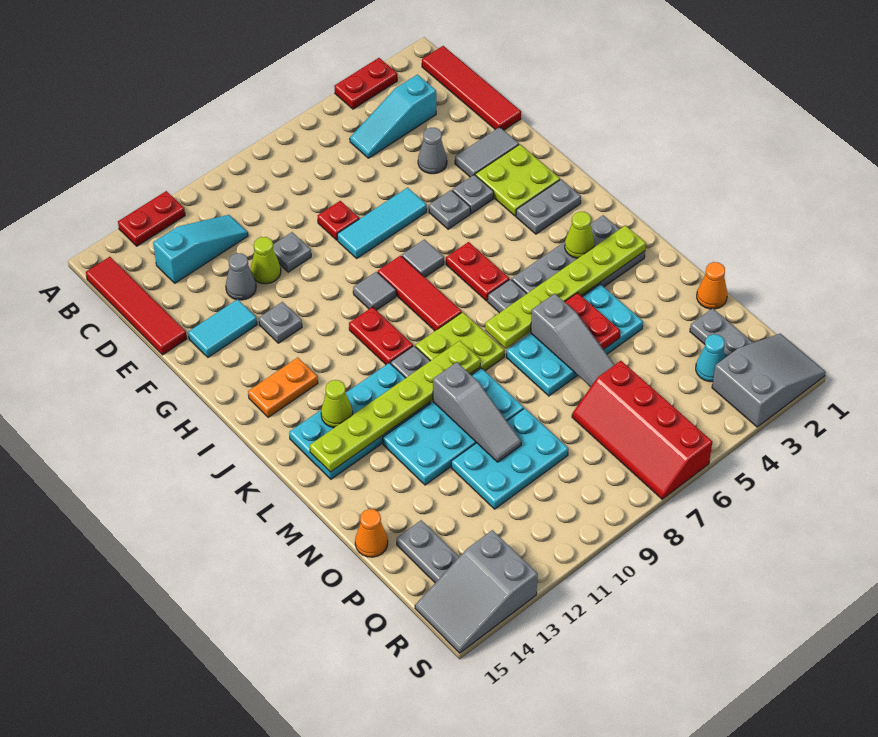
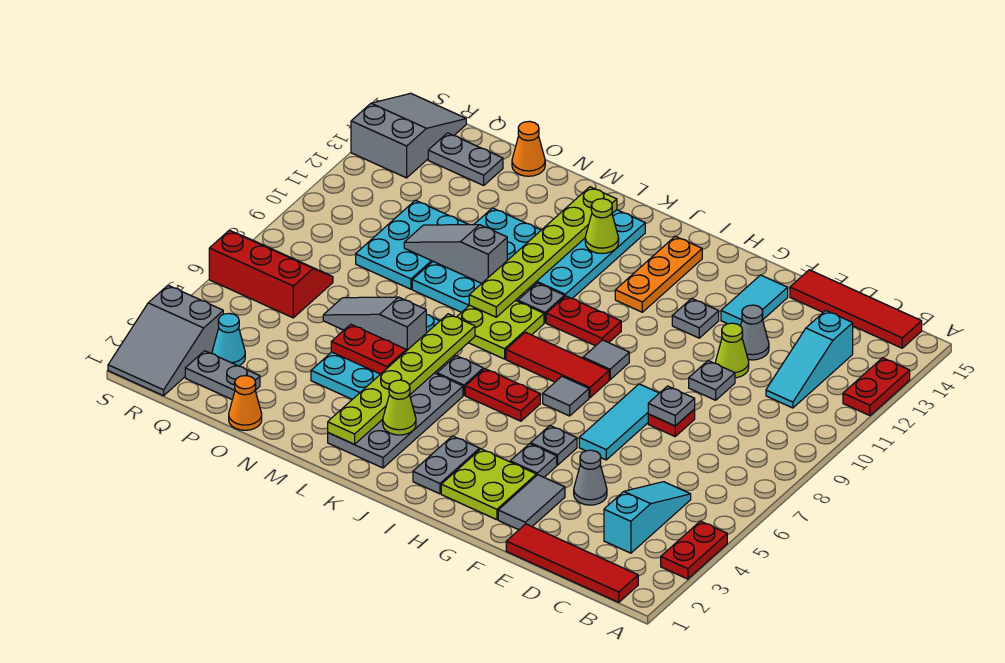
none -> grey plate E8 level 2
orange plate I13:I14 level 1 -> orange plate I12:I14 level 1
red slope P6:S7 level 1 top 6 -> red slope Q6:S7 level 1 top 6

